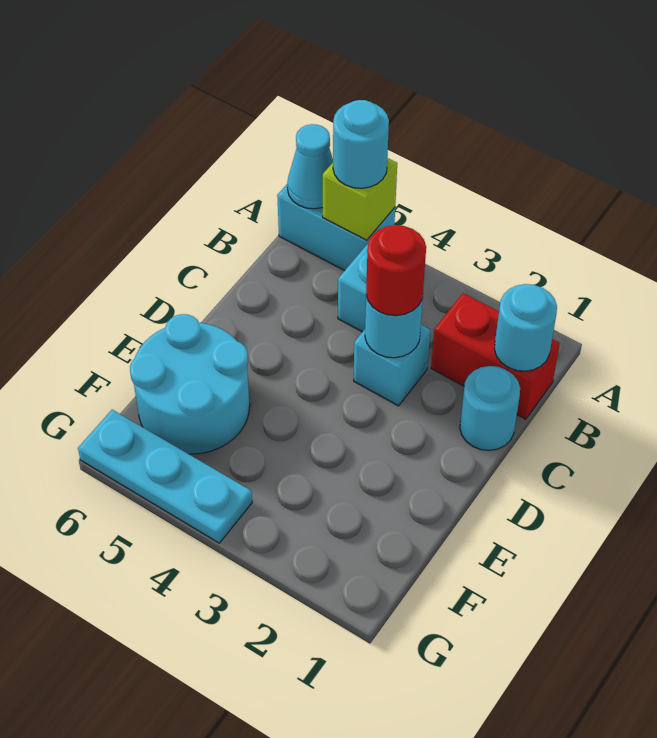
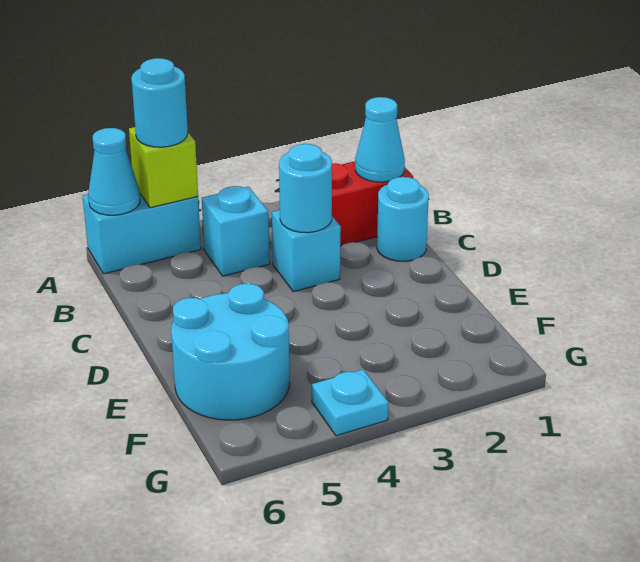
cyan round brick B1 level 2 -> cyan cone B1 level 2
red round brick C3 level 3 -> none
cyan plate G4:G6 level 1 -> cyan plate G4 level 1

